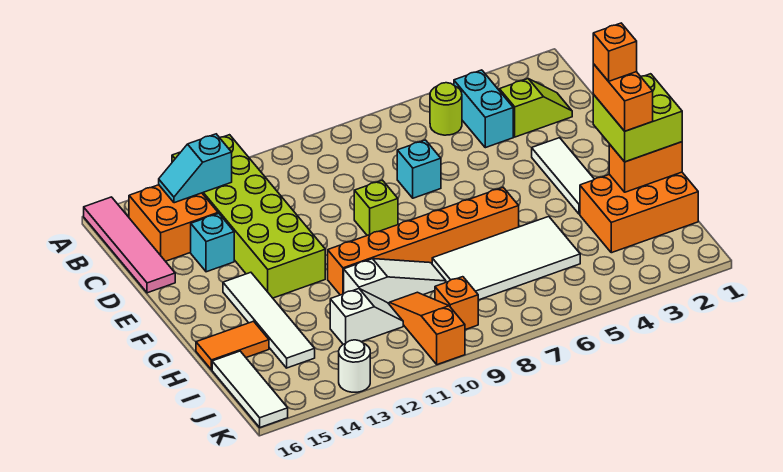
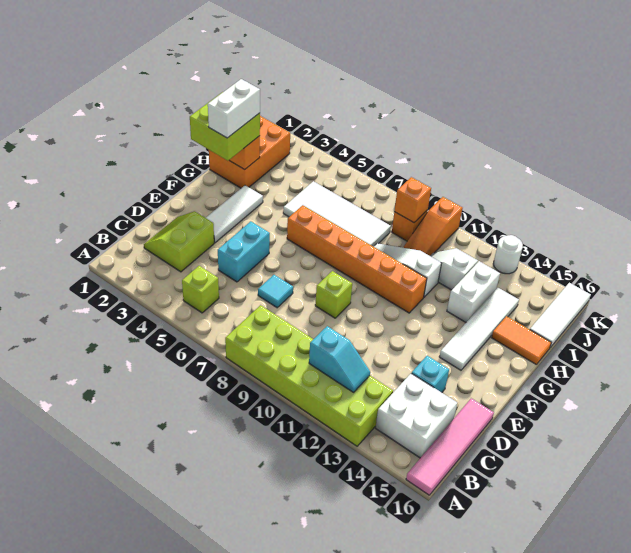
lime brick A12:F13 level 1 -> lime brick A8:B13 level 1
cyan brick B4:C4 level 1 -> cyan brick D5:E5 level 1
lime round brick B5 level 1 -> lime brick B5 level 1
cyan slope B13:B14 level 2 top 13 -> cyan slope B11:B12 level 2 top 11
orange brick B14:C15 level 1 -> white brick B14:C15 level 1
lime slope C2:C3 level 1 top 3 -> lime slope C2:D3 level 1 top 3
cyan brick D7 level 1 -> cyan tile D7 level 1
orange brick G2:H2 level 4 -> white brick G2:H2 level 4
orange brick G2 level 5 -> orange brick J9 level 2
orange brick H1:I3 level 1 -> orange brick H1:J2 level 1
none -> white brick H13:I13 level 1

